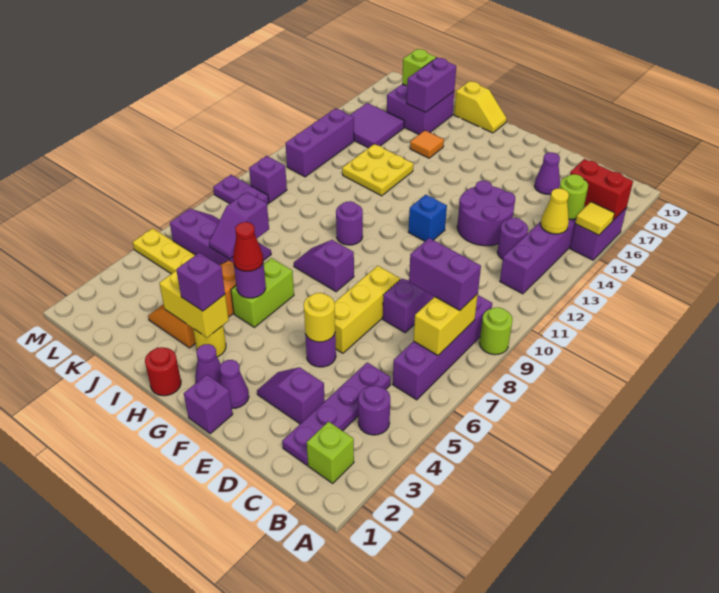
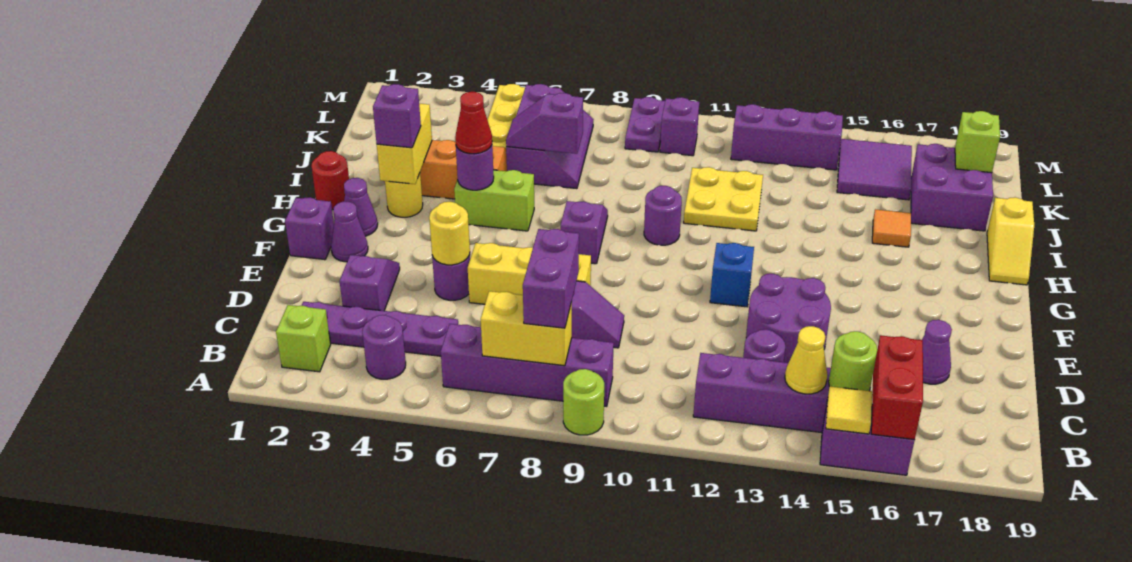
yellow plate I13:J14 level 1 -> yellow plate I11:J12 level 1
purple brick J17:J18 level 2 -> none

